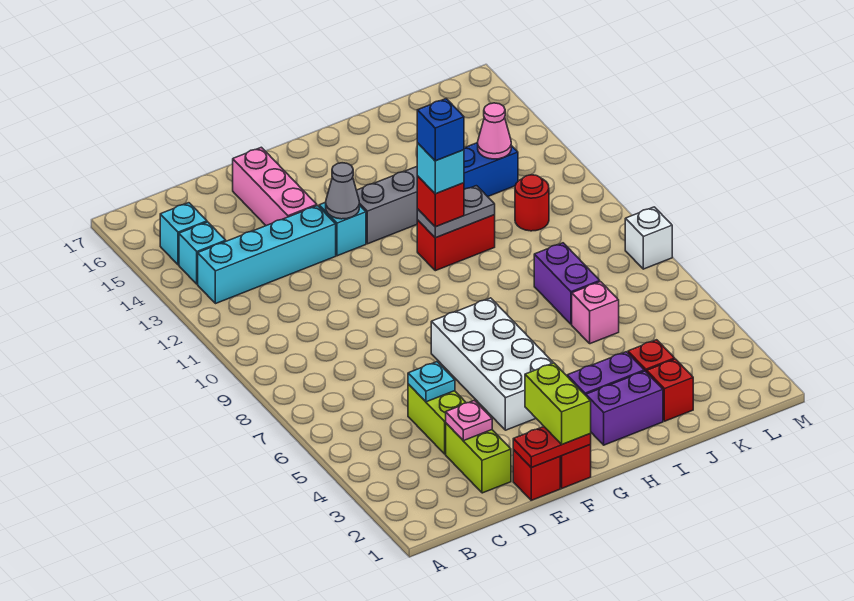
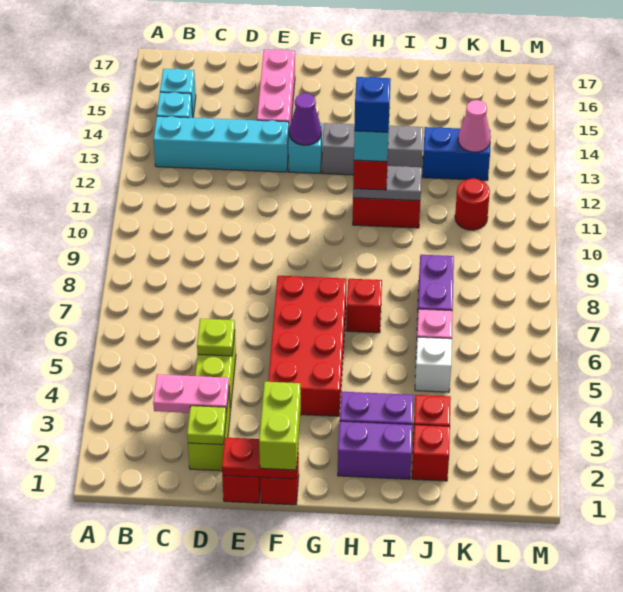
none -> lime plate D2 level 2
pink plate D3 level 2 -> pink plate C3:D3 level 2
cyan plate D5 level 2 -> lime plate D5 level 2
white brick F4:G7 level 1 -> red brick F4:G7 level 1
grey cone F13 level 2 -> purple cone F13 level 2
none -> red brick H7 level 1
white brick M8 level 1 -> white brick J5 level 1

